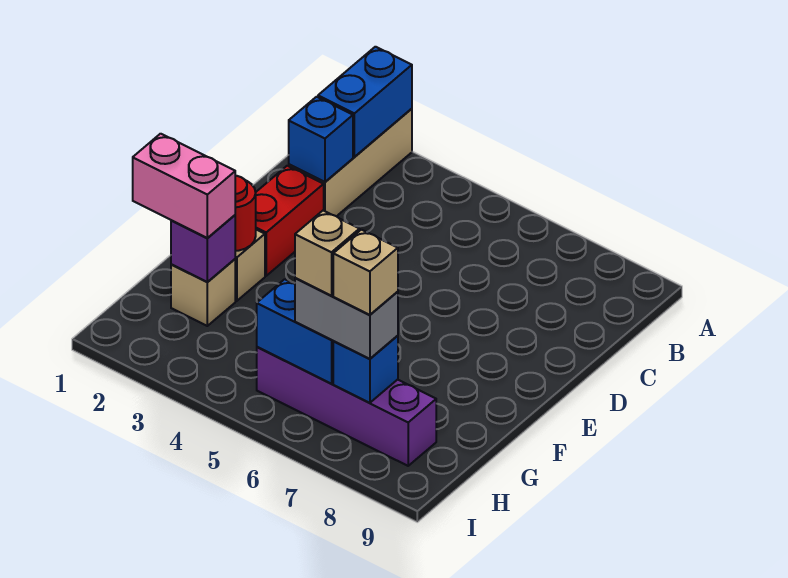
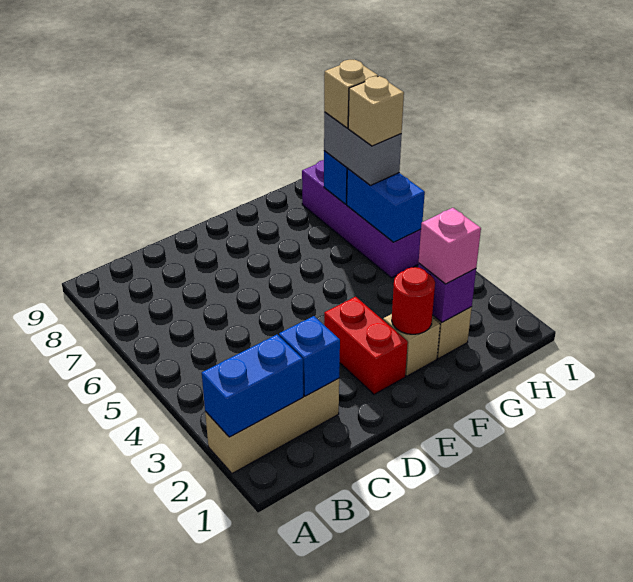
red brick D2:E2 level 1 -> red brick E2:E3 level 1
pink brick G1:G2 level 3 -> pink brick G2 level 3

